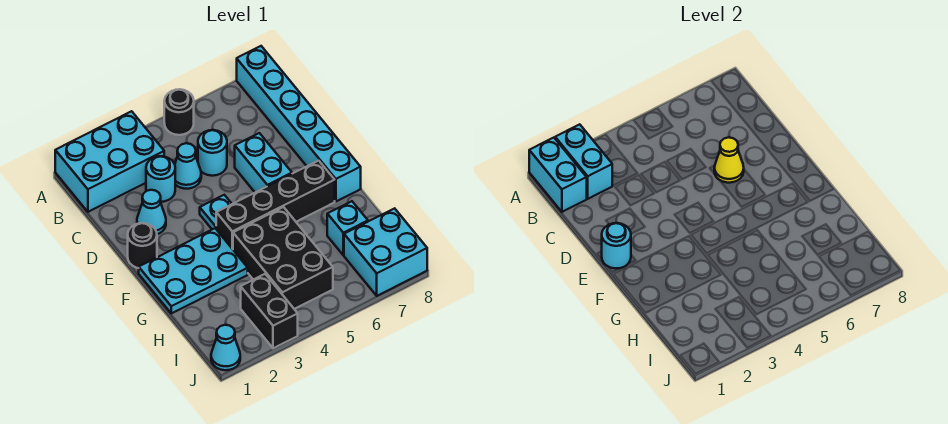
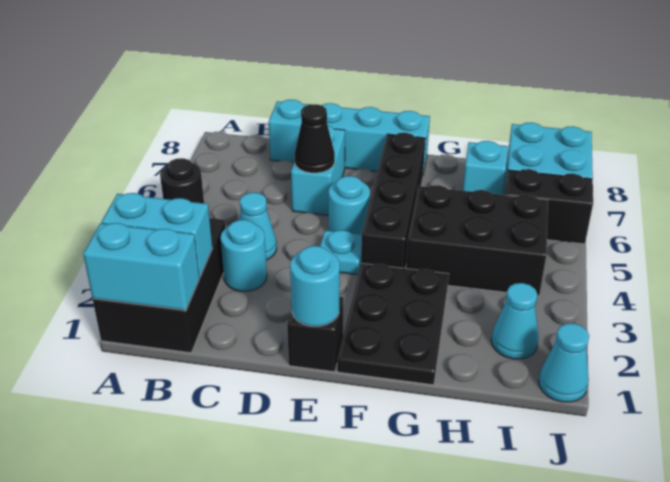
cyan brick A1:B3 level 1 -> black brick A1:B3 level 1
cyan brick A8:F8 level 1 -> cyan brick C8:F8 level 1
cyan round brick C5 level 1 -> cyan round brick E5 level 1
cyan cone D2 level 1 -> cyan cone I2 level 1
cyan brick D6:E6 level 1 -> cyan brick D6:D7 level 1
yellow cone D6 level 2 -> black cone D6 level 2
black round brick E1 level 1 -> black brick E1 level 1
cyan plate F1:G3 level 1 -> black plate F1:G3 level 1
black brick I3:J3 level 1 -> black brick I6:J6 level 1

